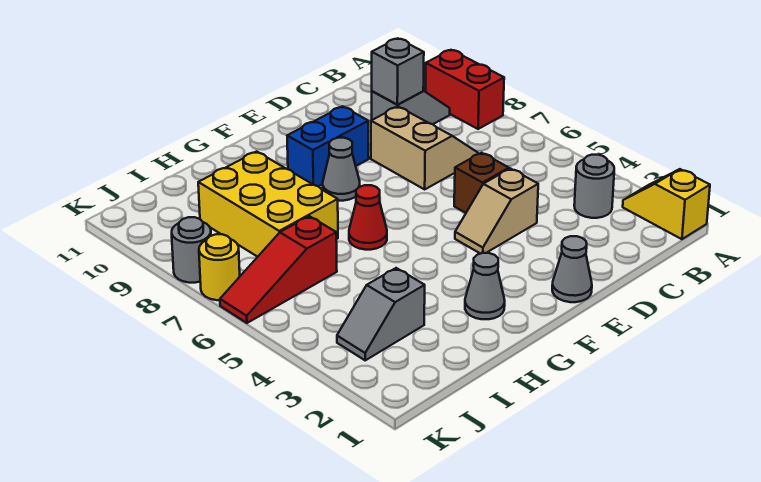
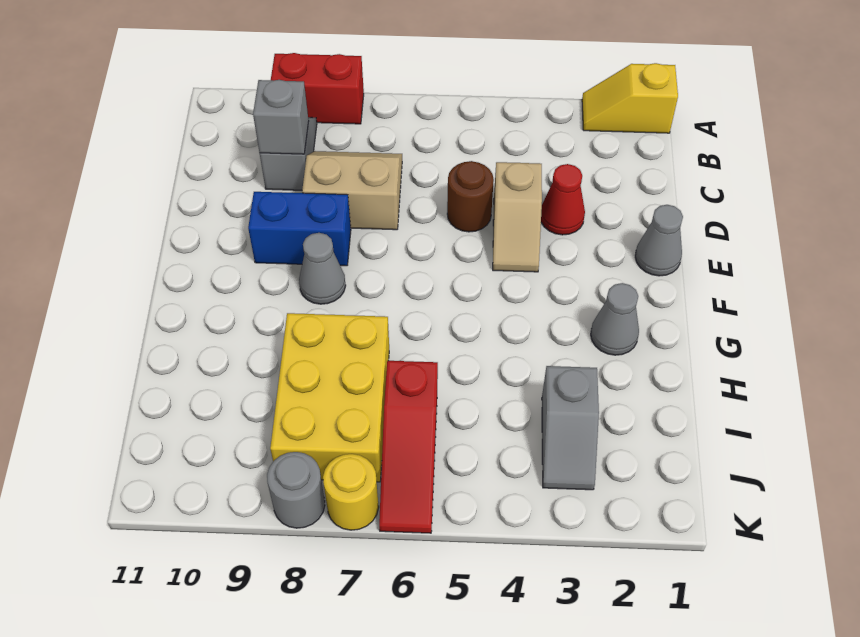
grey round brick B3 level 1 -> none
brown brick D5 level 1 -> brown round brick D5 level 1
blue brick E9:F9 level 1 -> blue brick E8:E9 level 1
red cone G6 level 1 -> red cone D3 level 1
yellow brick H7:I9 level 1 -> yellow brick H7:J8 level 1

